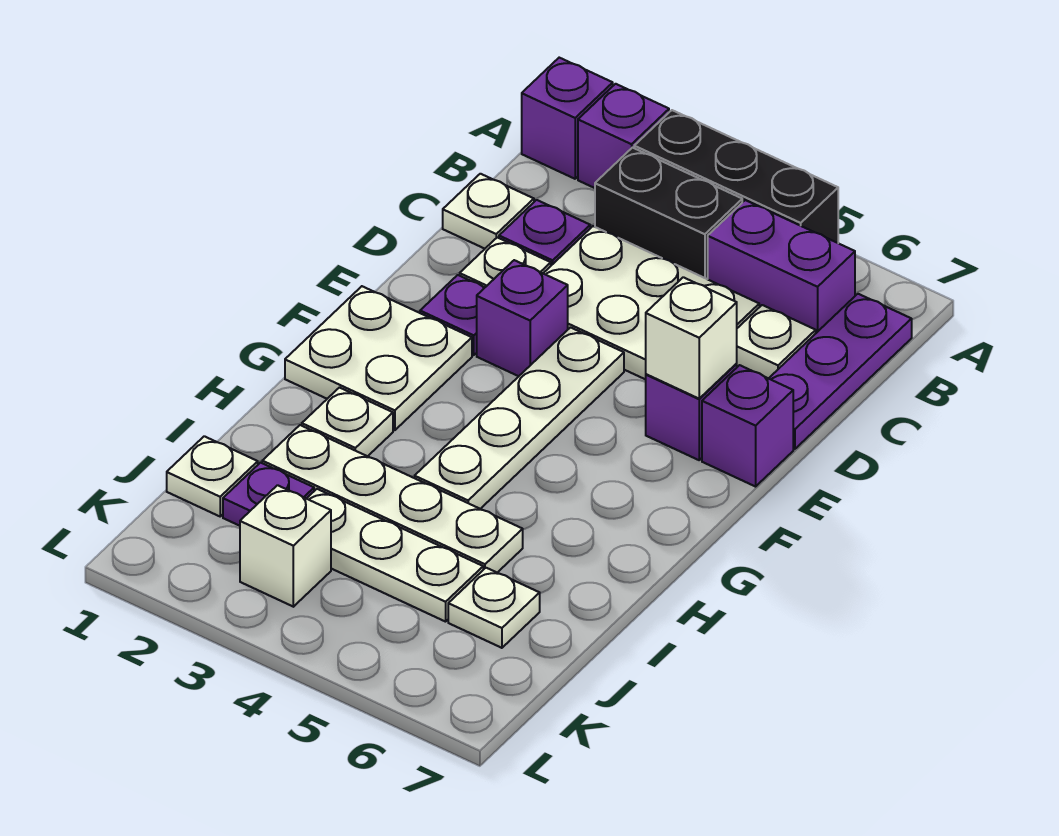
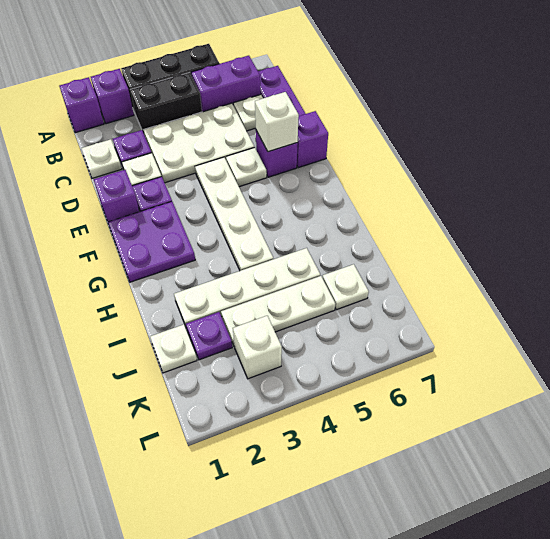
purple brick E3 level 1 -> purple brick E1 level 1
white plate F1:G2 level 1 -> purple plate F1:G2 level 1
white plate H2 level 1 -> white plate E5 level 1

